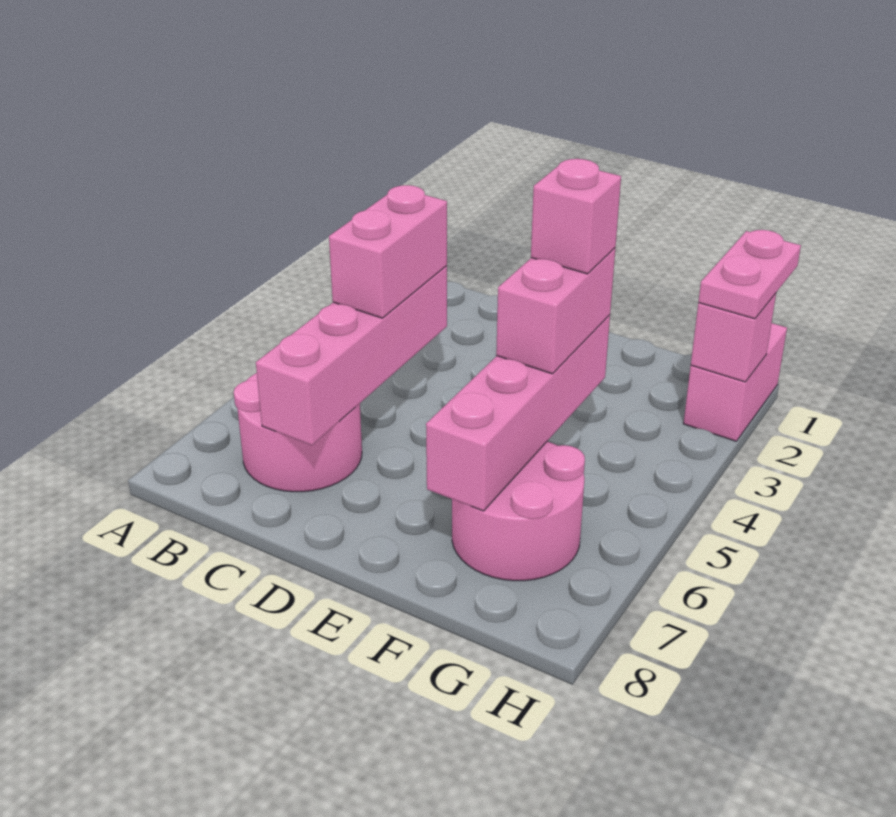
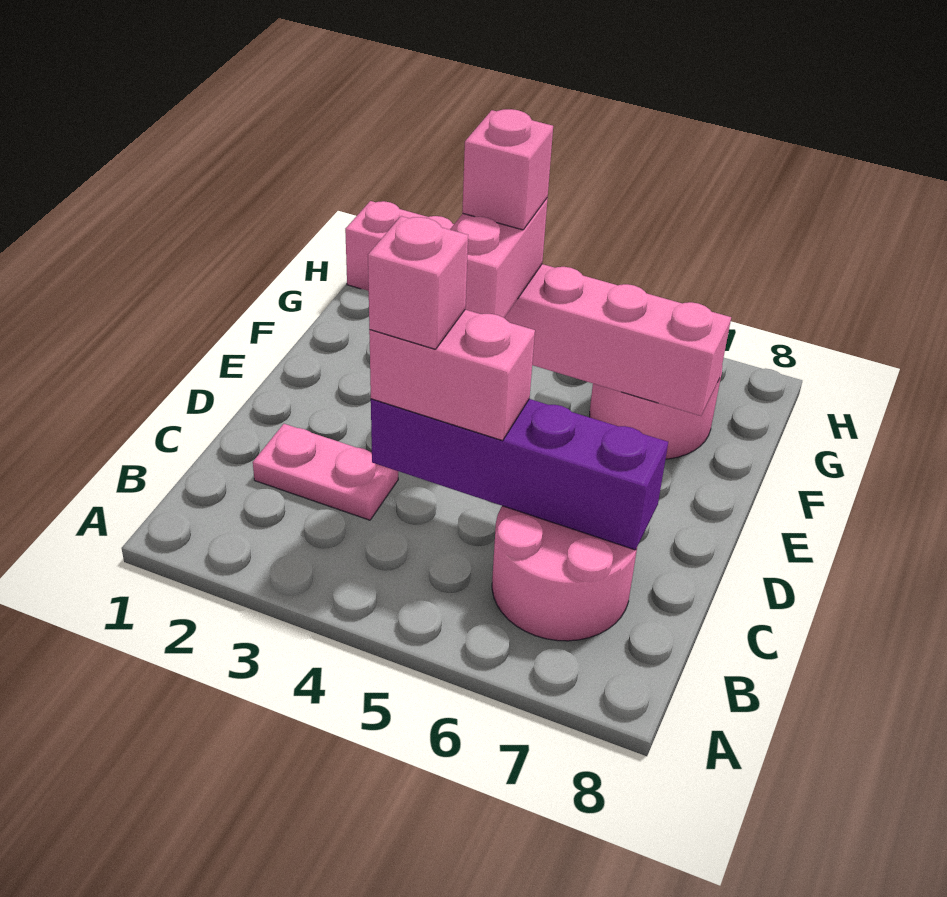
pink brick C4:C7 level 2 -> purple brick C4:C7 level 2
pink brick F4:F5 level 3 -> pink brick E4:F4 level 3
pink plate H1:H2 level 3 -> pink plate C2:C3 level 1
pink brick H2 level 2 -> pink brick C4 level 4

